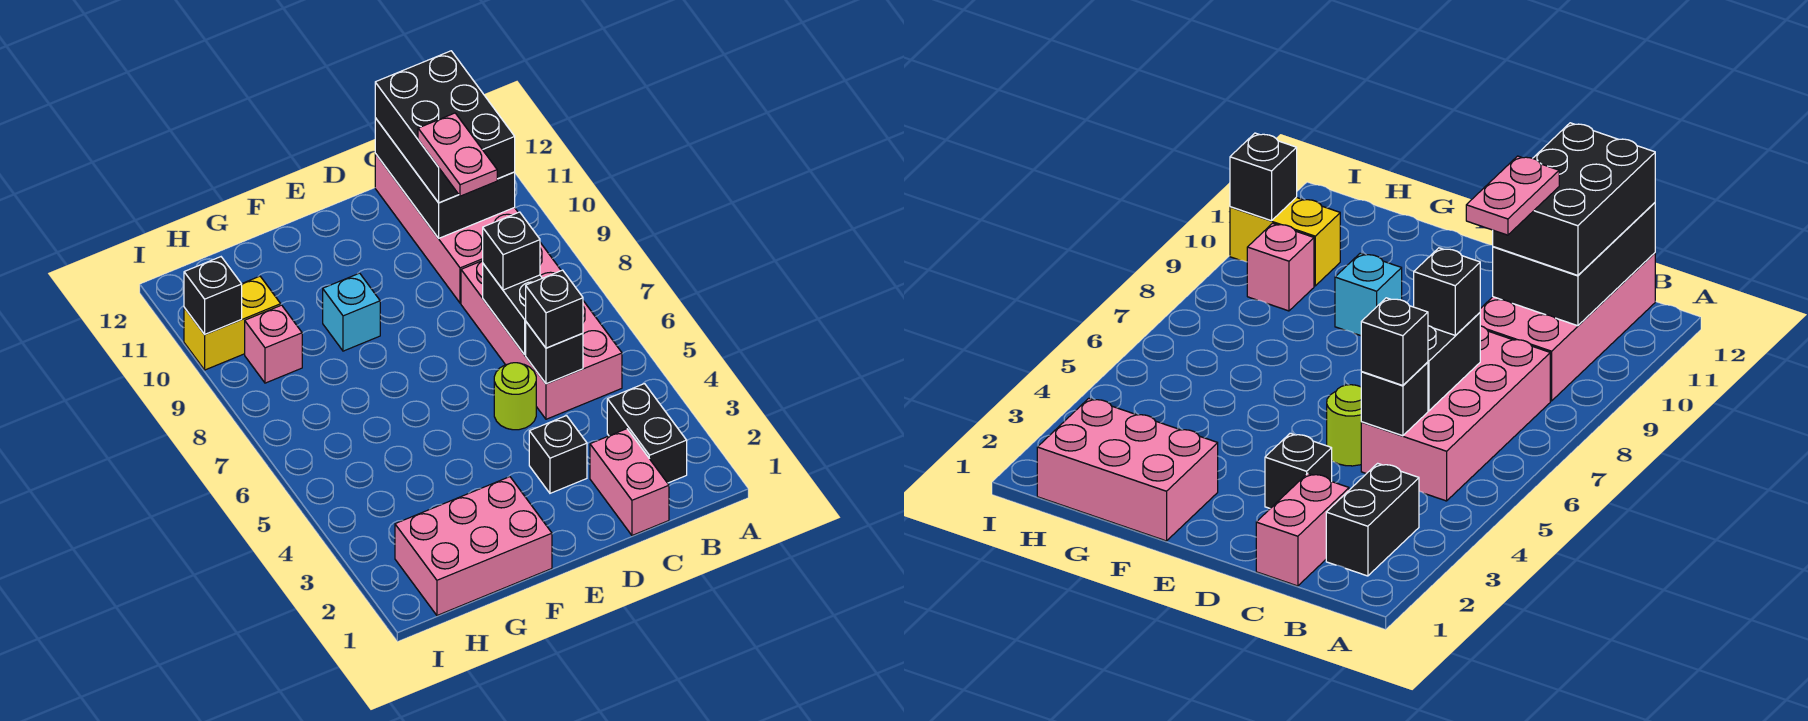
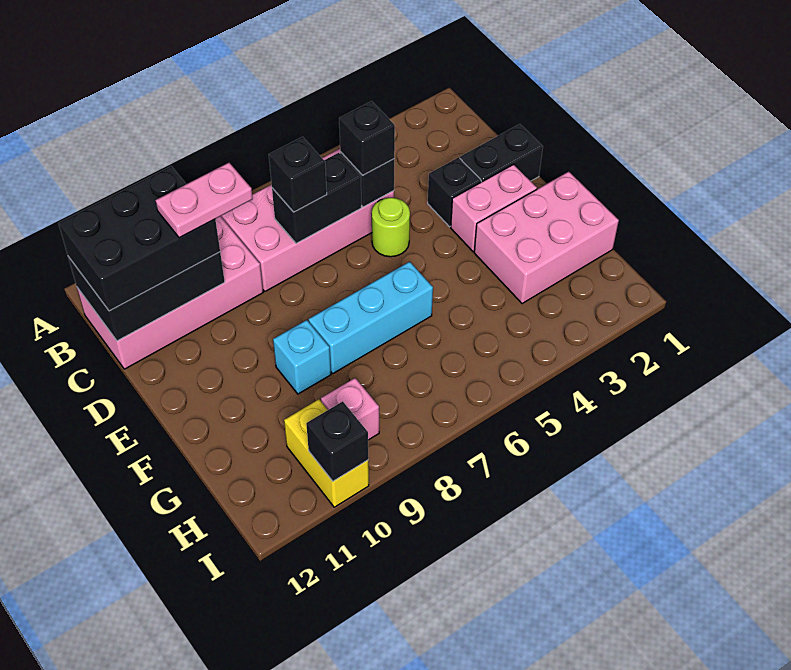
black brick B2:B3 level 1 -> black brick D1:D2 level 1
pink brick C1:C2 level 1 -> pink brick E2:E3 level 1
pink brick F1:H2 level 1 -> pink brick F1:G3 level 1
none -> cyan brick F6:F8 level 1

